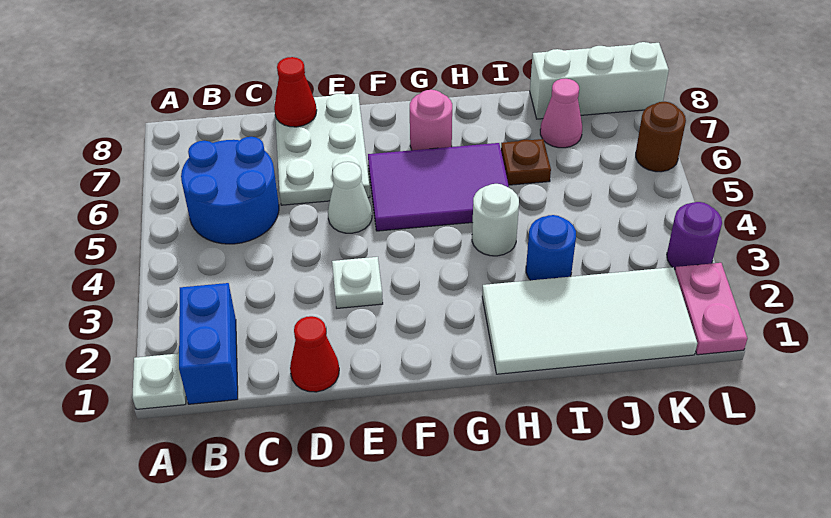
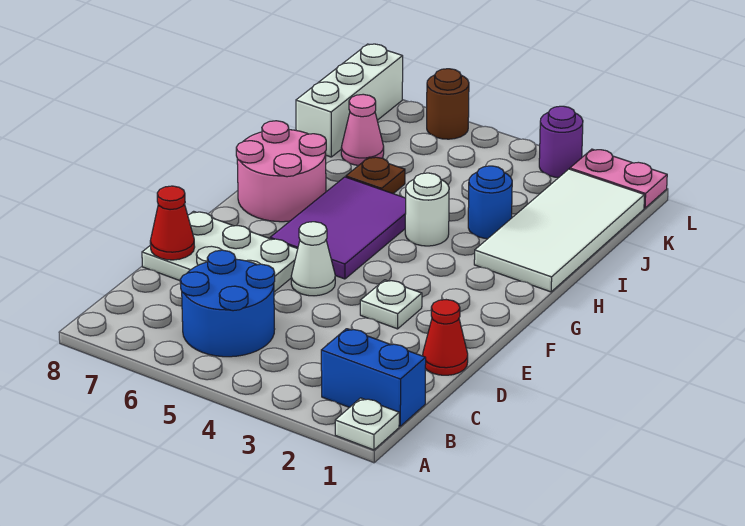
pink round brick G7 level 1 -> pink round brick G7:H8 level 1

